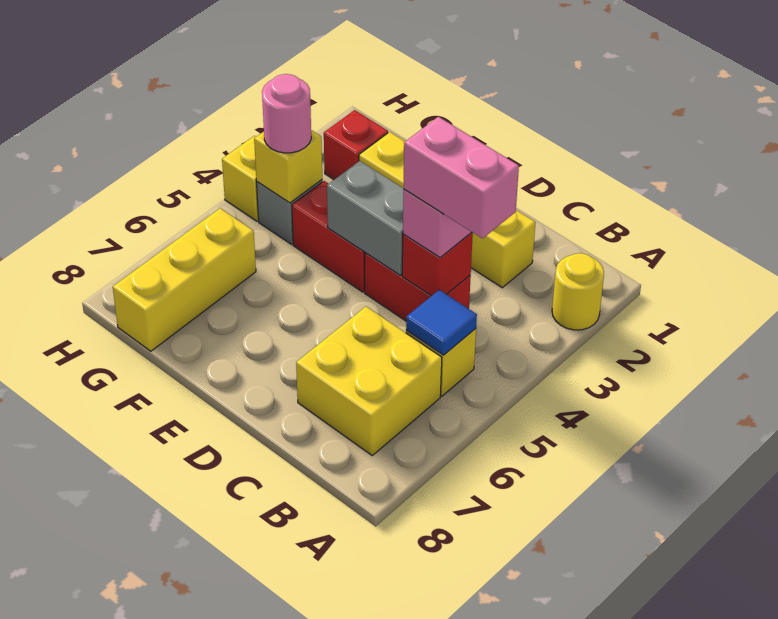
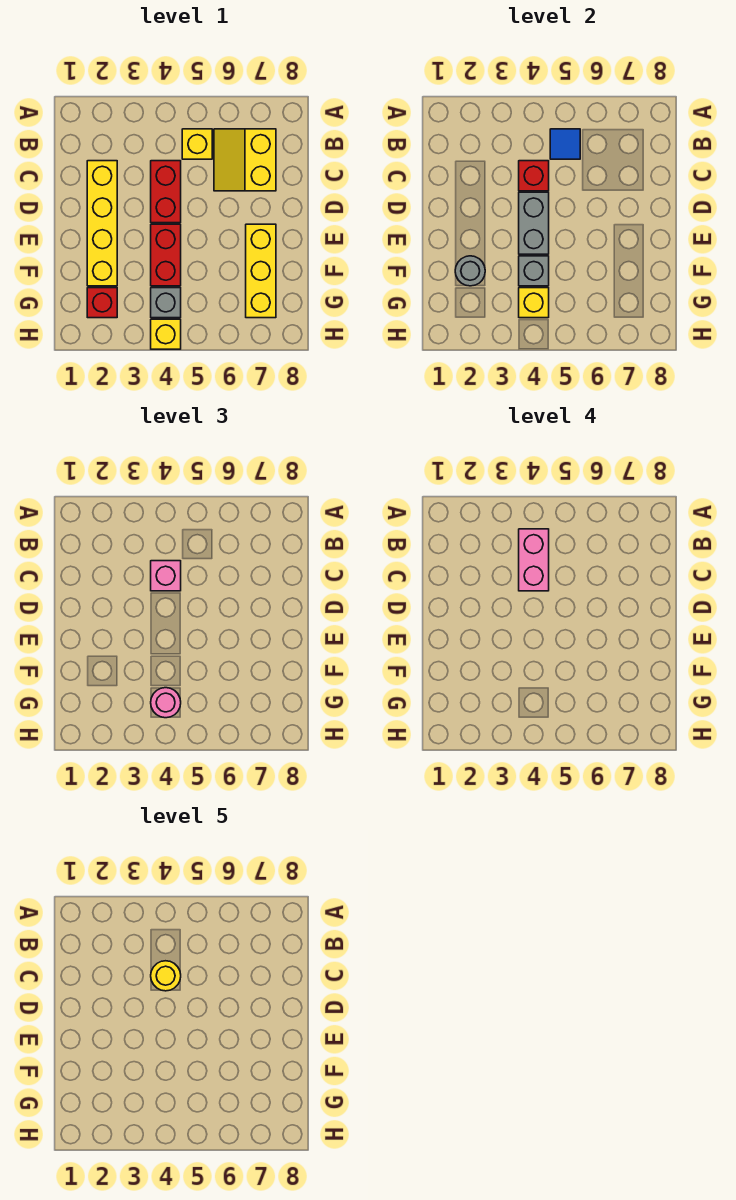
yellow round brick A2 level 1 -> yellow round brick C4 level 5
yellow brick B6:C7 level 1 -> yellow slope B6:C7 level 1 top 7
none -> grey round brick F2 level 2
none -> grey brick F4 level 2
yellow brick G6:G8 level 1 -> yellow brick E7:G7 level 1

